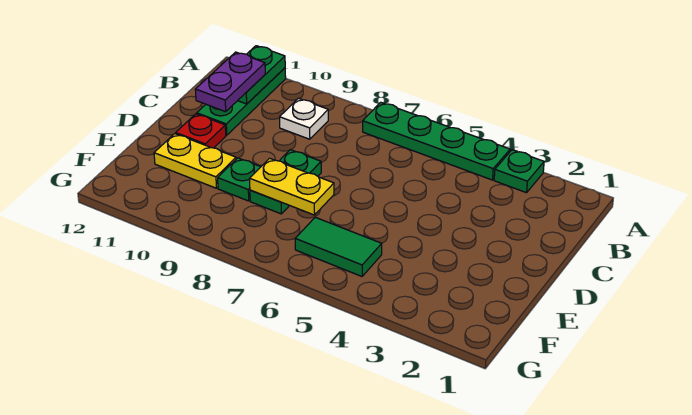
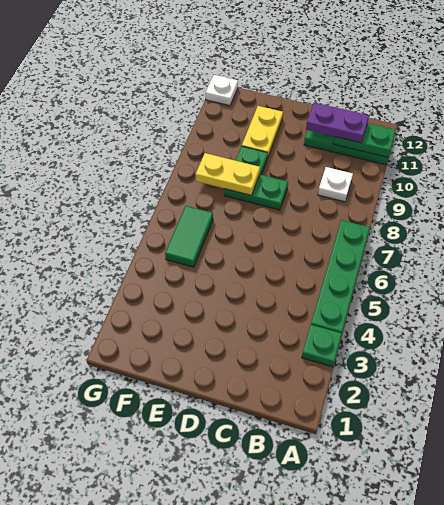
red plate D11 level 1 -> none
yellow plate E7:E8 level 2 -> yellow plate E8:F8 level 2
none -> white plate G12 level 1

